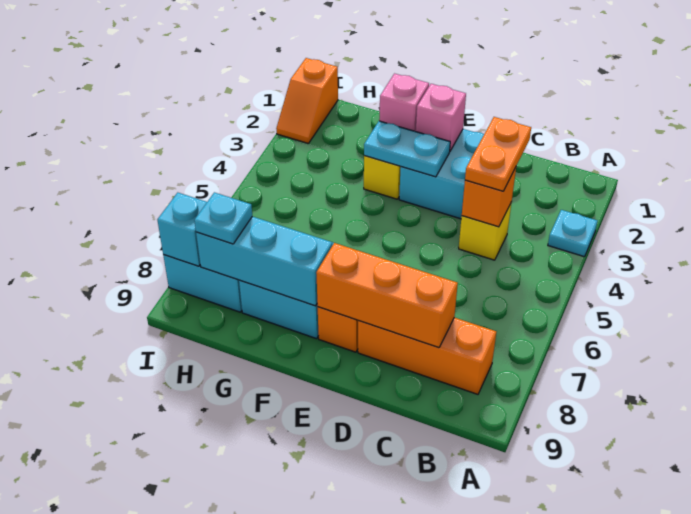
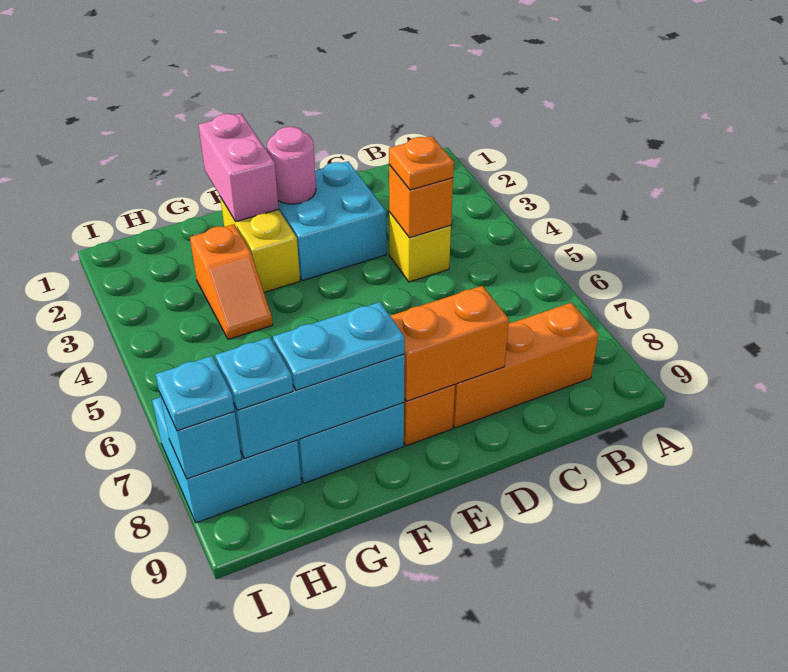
cyan plate A3 level 1 -> cyan plate I8 level 3
orange plate C3:C4 level 3 -> orange plate C4 level 3
orange brick C8:E8 level 2 -> orange brick D8:E8 level 2
pink brick E2 level 2 -> pink round brick E2 level 2
cyan plate E3:F3 level 2 -> cyan plate F8:G8 level 3
pink brick F2 level 2 -> pink brick F1:F2 level 2
orange slope I1:I2 level 1 top 1 -> orange slope G3:G4 level 1 top 3

